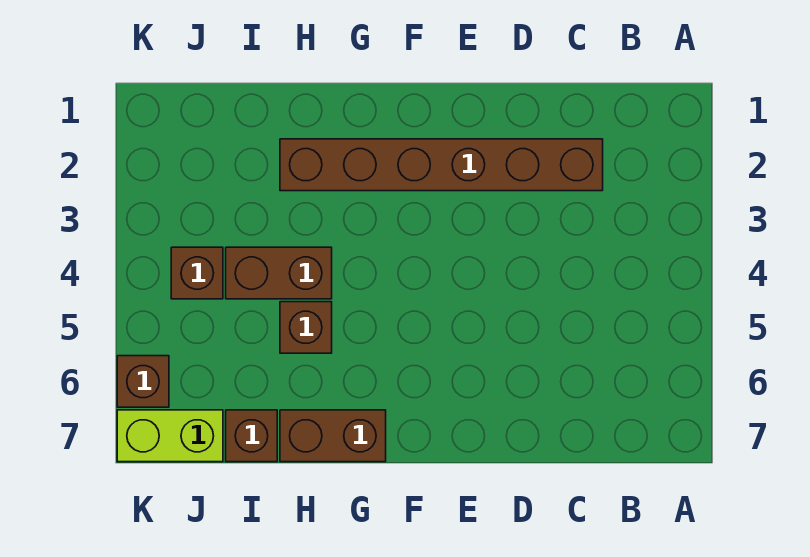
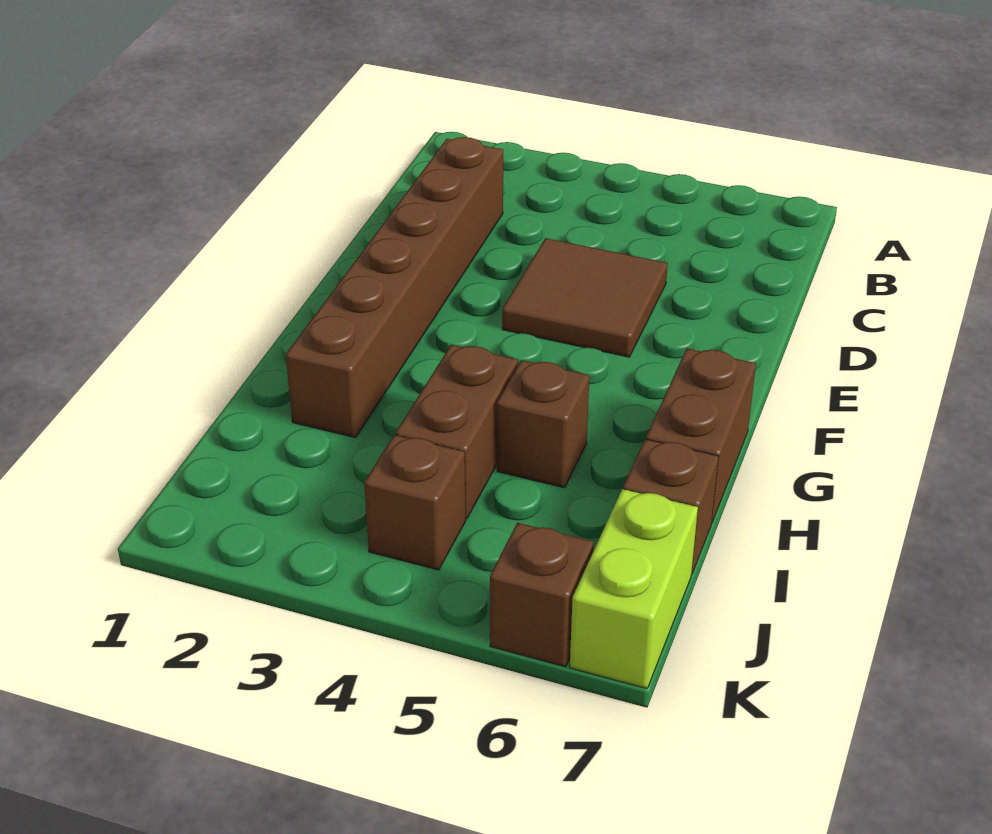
none -> brown tile D4:E5 level 1

